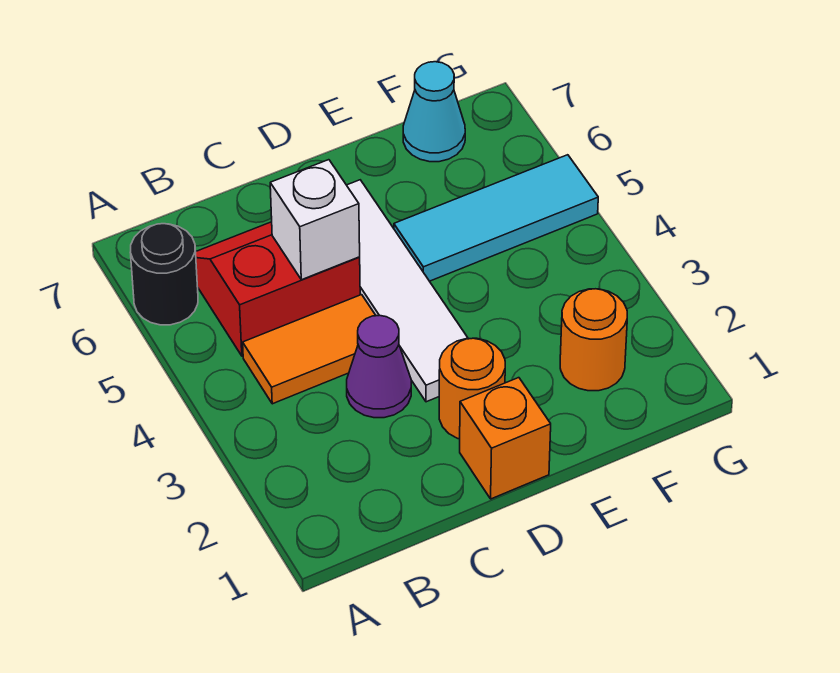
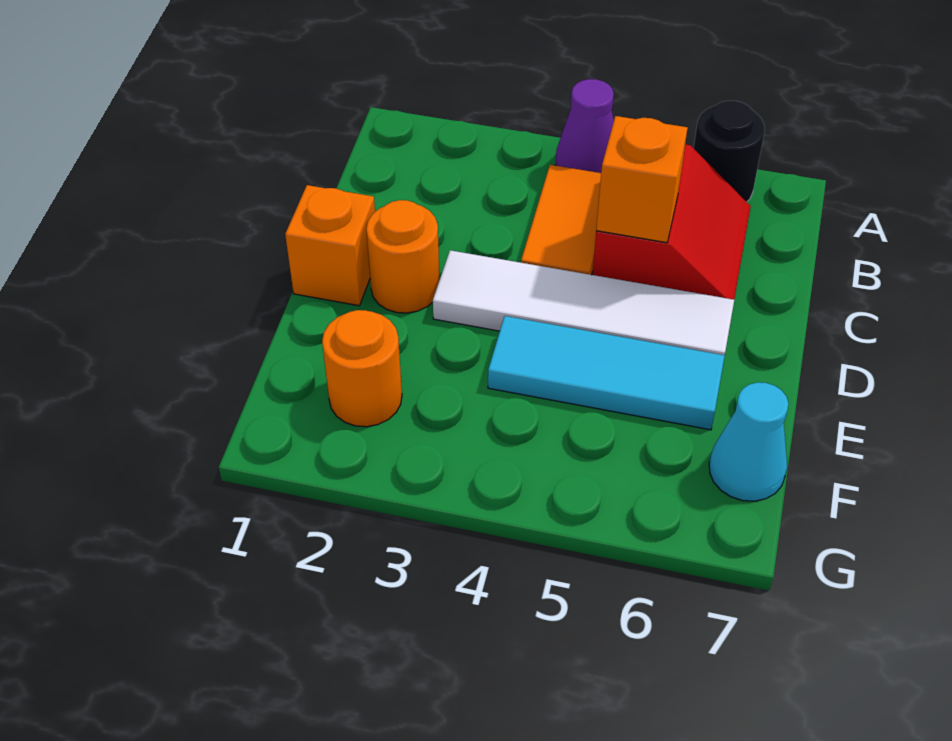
purple cone C3 level 1 -> purple cone A4 level 1
white brick C5 level 2 -> orange brick C5 level 2
cyan tile E5:G5 level 1 -> cyan tile E4:E6 level 1

